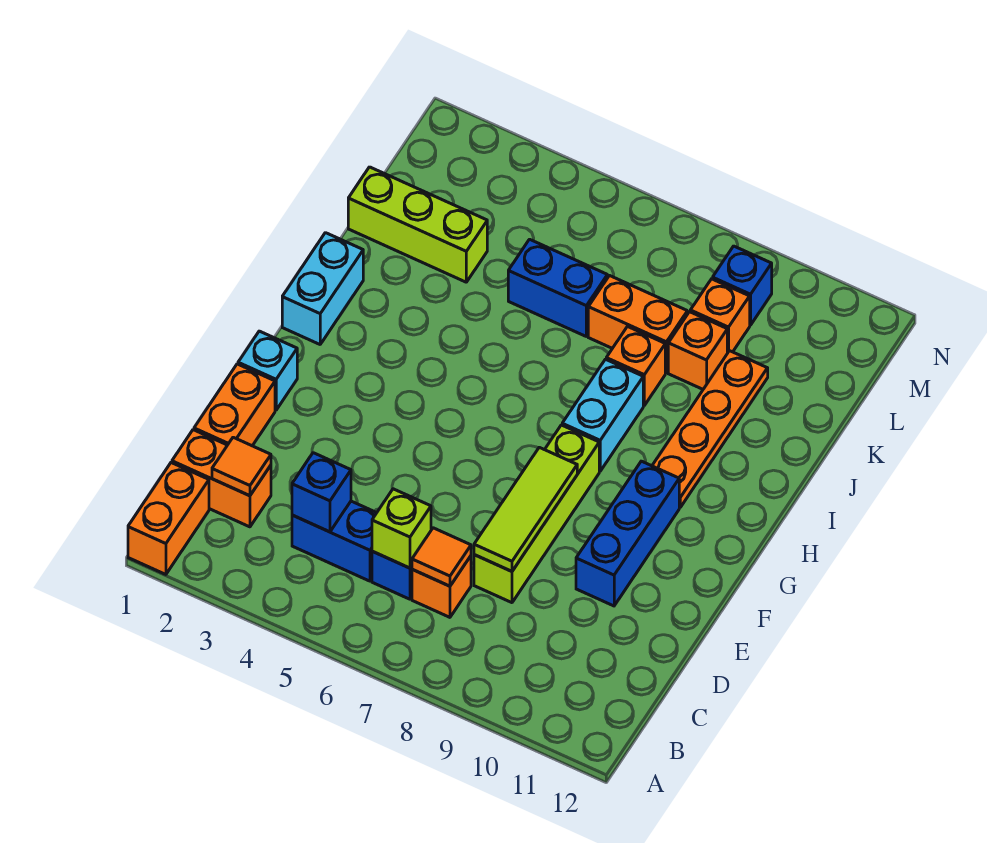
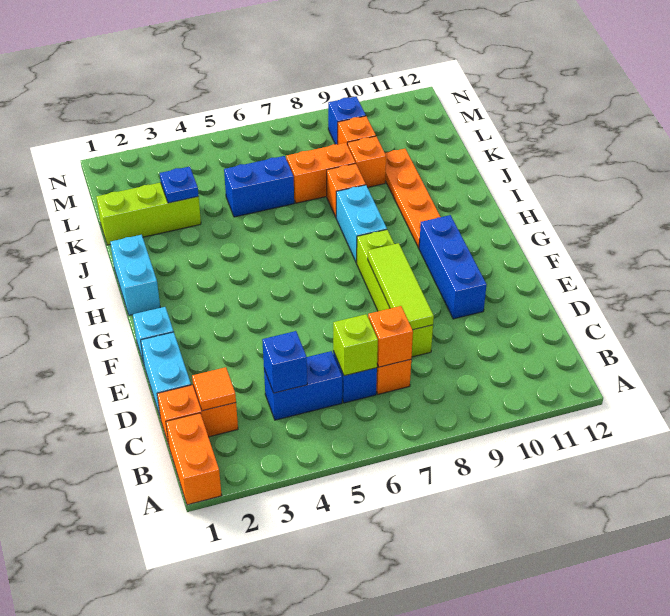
orange tile C7 level 2 -> orange brick C7 level 2
orange brick D1:E1 level 1 -> cyan brick D1:E1 level 1
none -> blue plate K3 level 2

